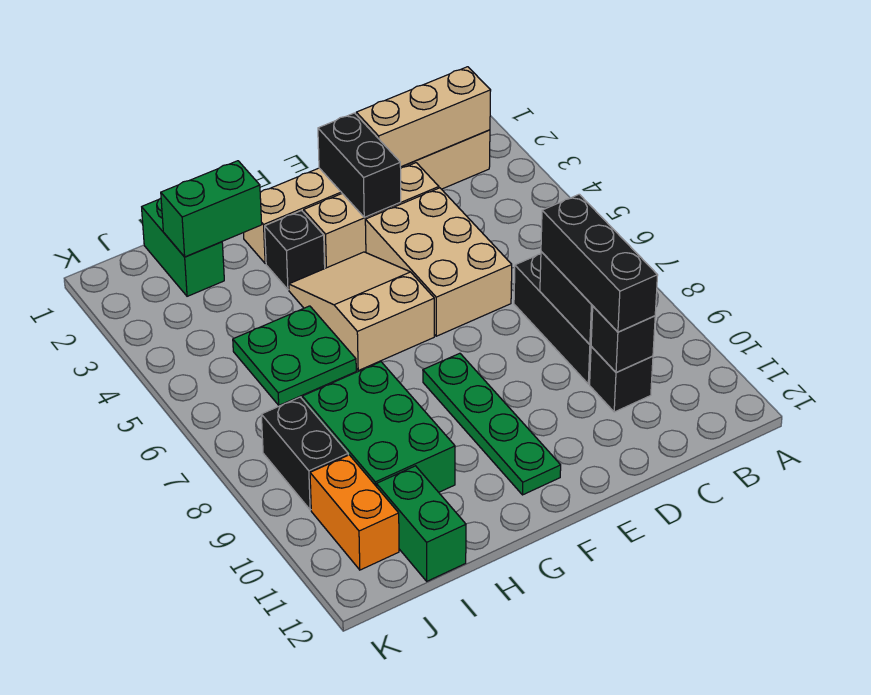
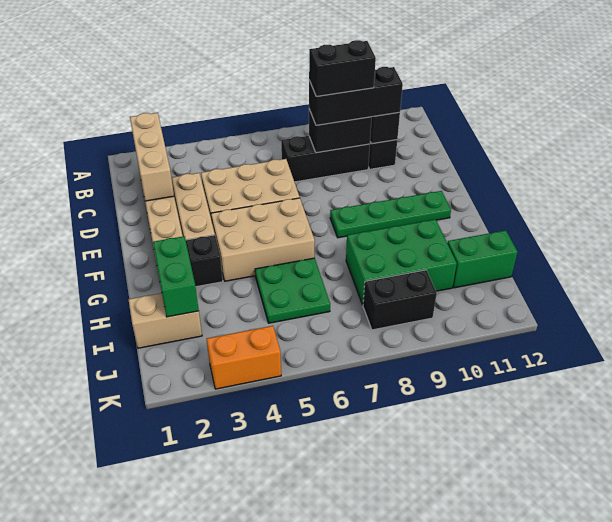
black brick E2:E3 level 2 -> black brick C8:C9 level 4
tan slope F4:G6 level 1 top 6 -> tan brick F4:G6 level 1
green brick I1:I2 level 1 -> tan brick I1:I2 level 1
orange brick J10:J11 level 1 -> orange brick K3:K4 level 1

